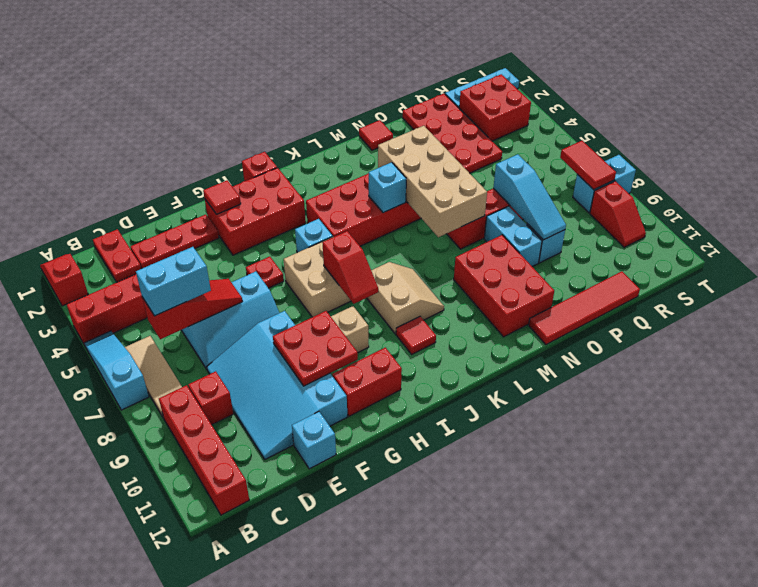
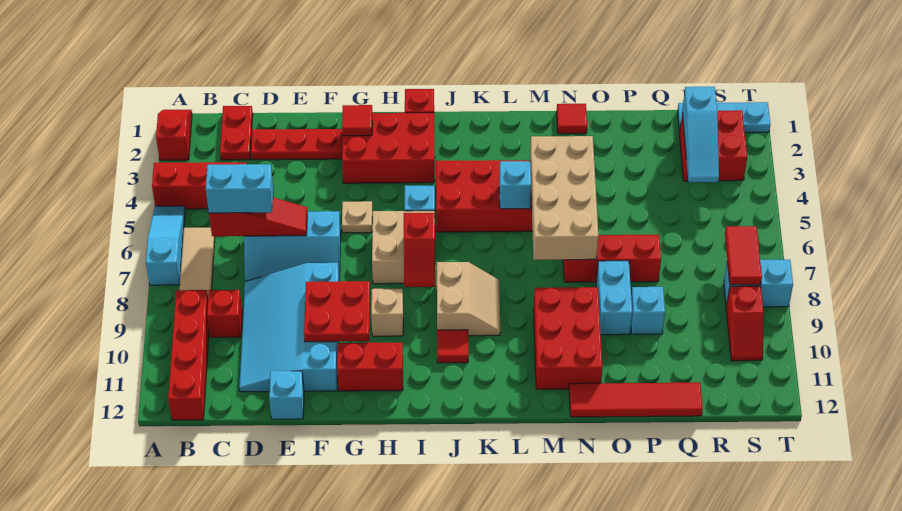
red plate G5 level 1 -> tan plate G5 level 1
red plate P1:Q4 level 1 -> none
cyan slope P7:P9 level 2 top 7 -> cyan slope R2:R4 level 2 top 2

